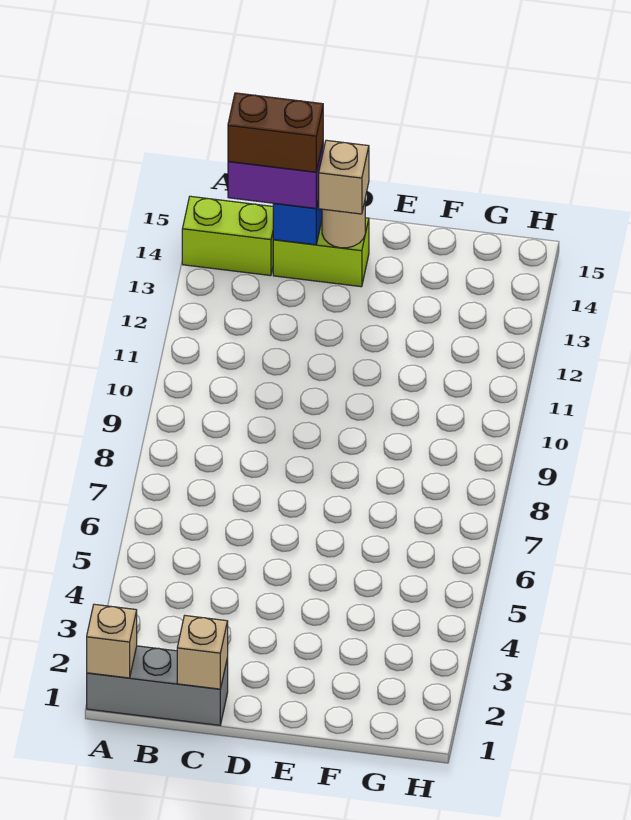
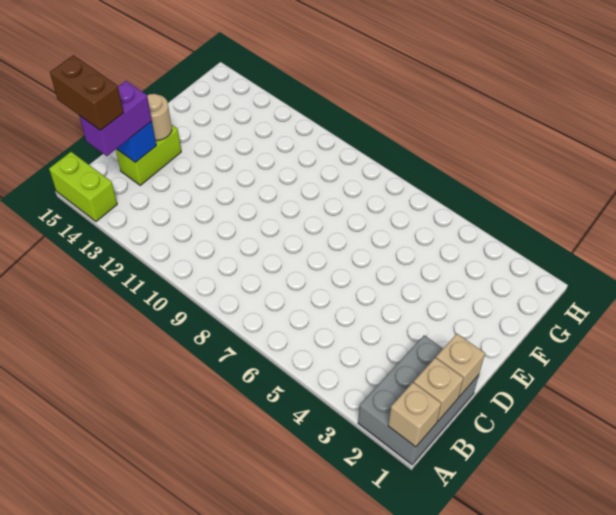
grey brick A1:C1 level 1 -> grey brick A1:C2 level 1
lime brick A14:B14 level 1 -> lime brick A14:A15 level 1
brown brick B14:C14 level 4 -> brown brick B14:B15 level 4
tan brick D14 level 3 -> tan brick B1 level 2

